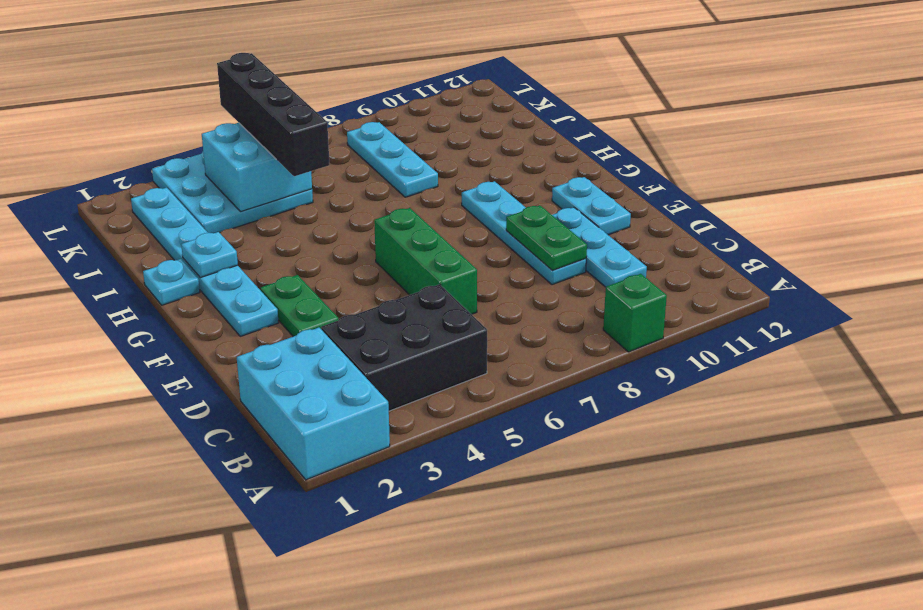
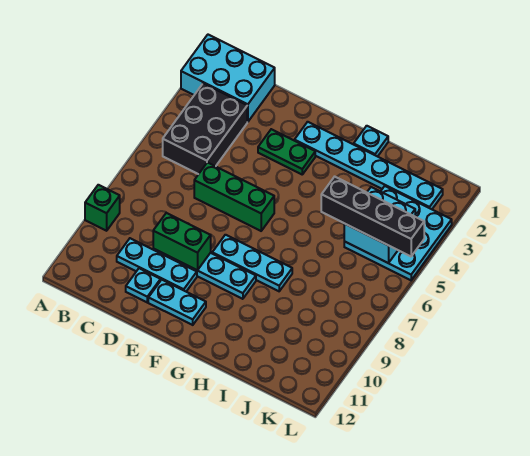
green plate D9:E9 level 2 -> green brick D9:E9 level 2
cyan plate H2 level 2 -> cyan plate D11 level 1
cyan plate I8:K8 level 1 -> cyan plate F8:H8 level 1

